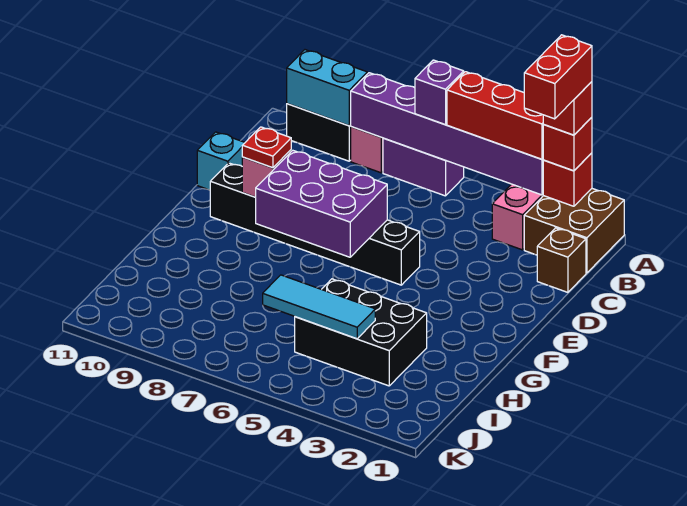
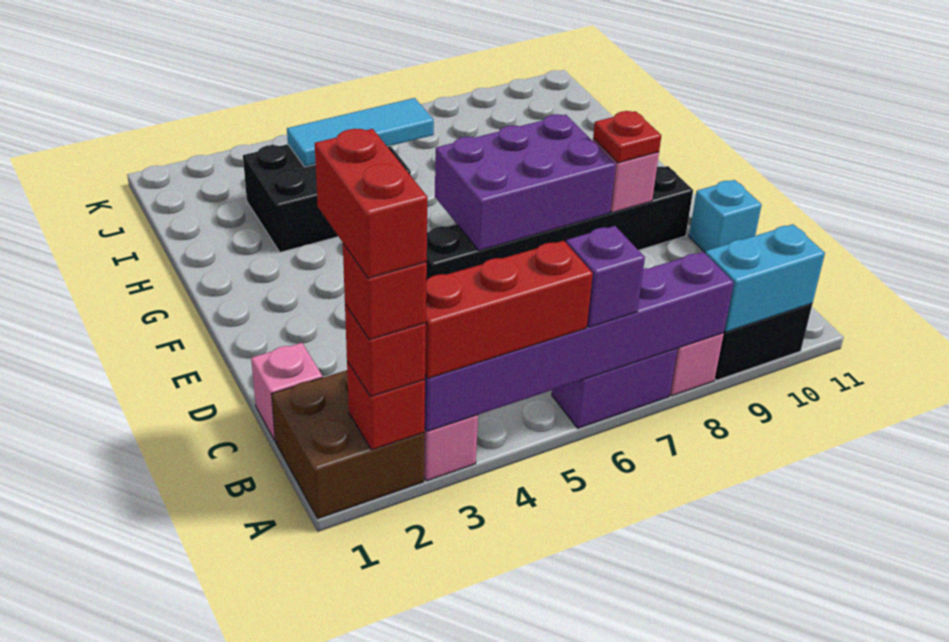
brown brick C1 level 1 -> pink brick C1 level 1

